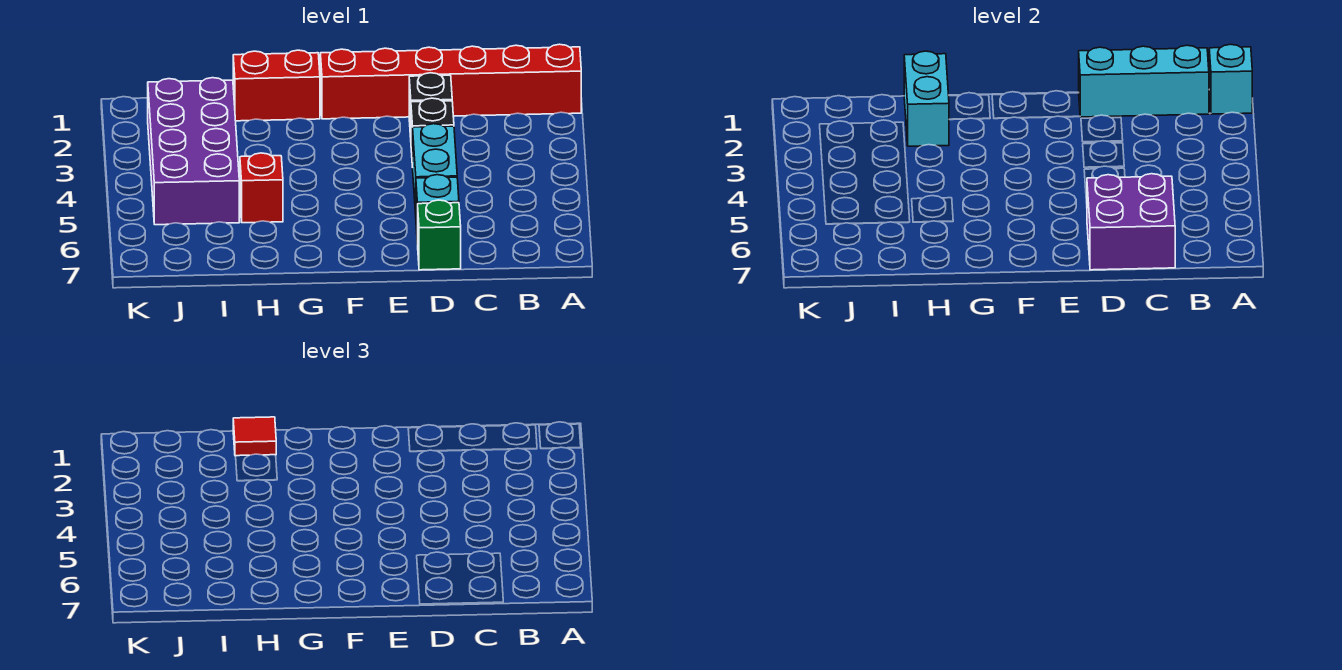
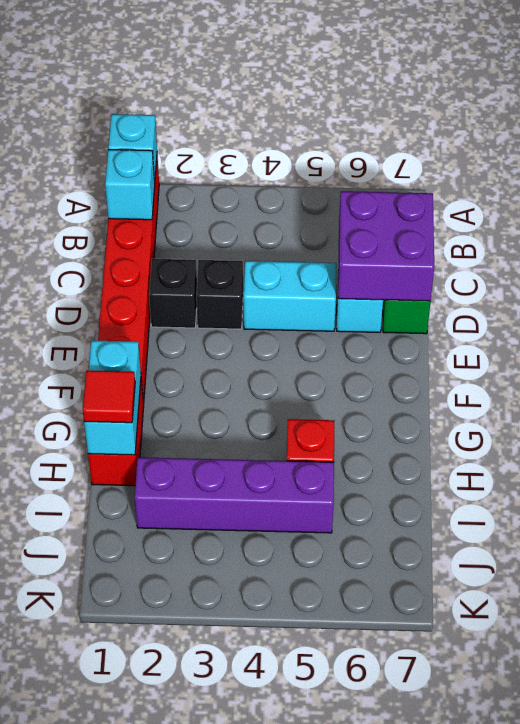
cyan brick B1:D1 level 2 -> cyan brick B1 level 2
cyan brick H1:H2 level 2 -> cyan brick G1:H1 level 2
purple brick I2:J5 level 1 -> purple brick I2:I5 level 1

